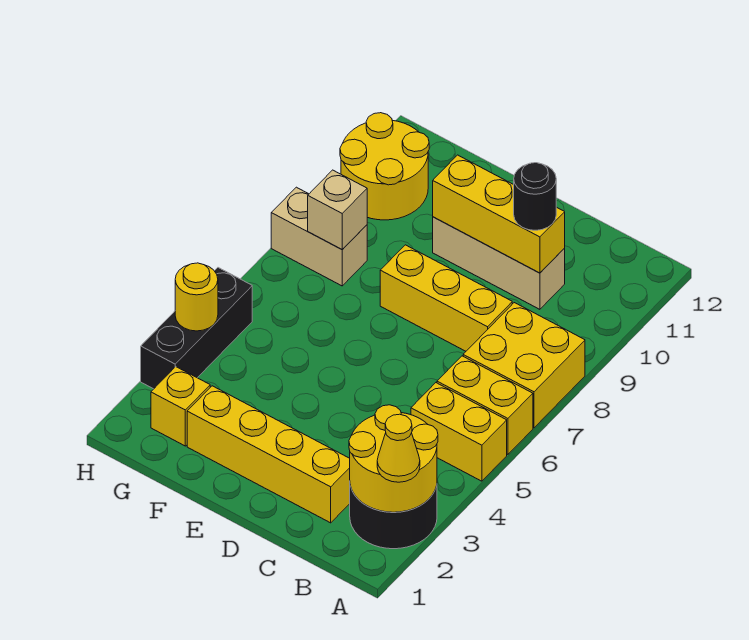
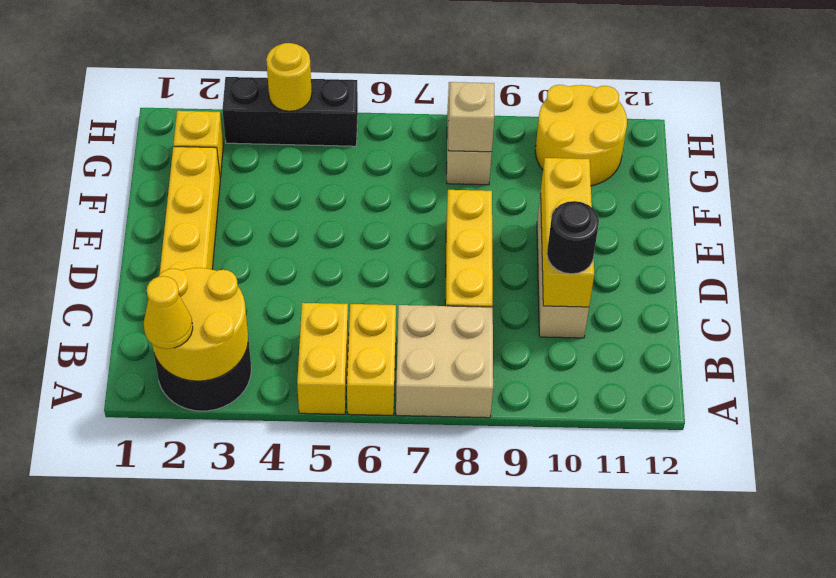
yellow brick A7:B8 level 1 -> tan brick A7:B8 level 1

